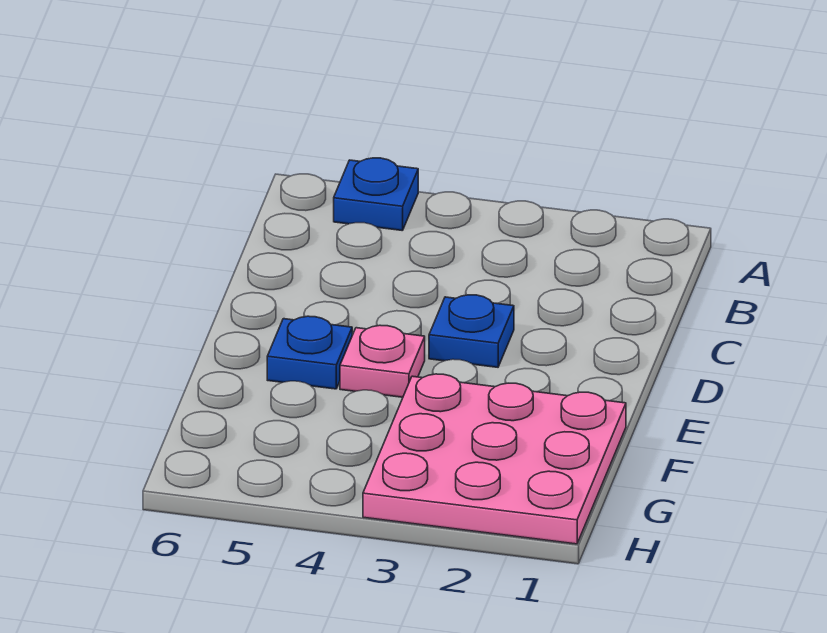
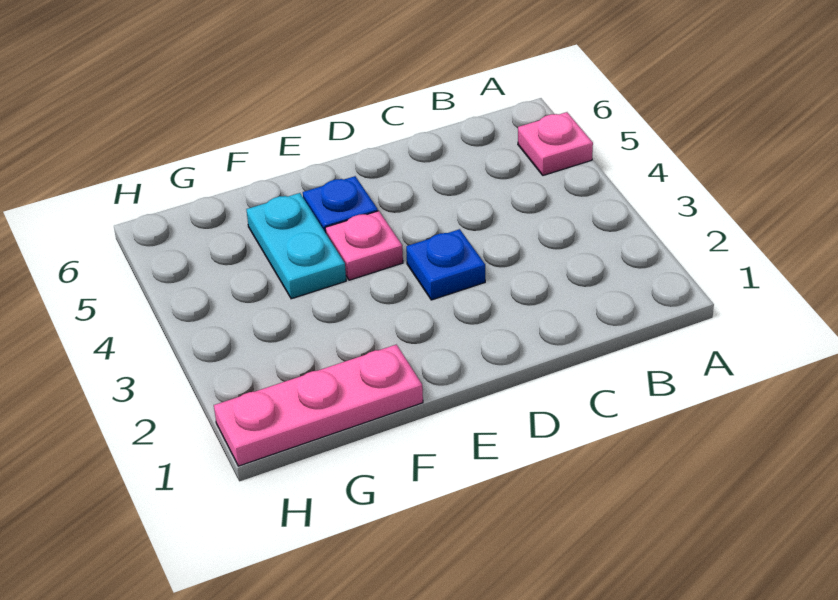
blue plate A5 level 1 -> pink plate A5 level 1
pink plate F1:H3 level 1 -> pink plate F1:H1 level 1
none -> cyan plate F4:F5 level 1

